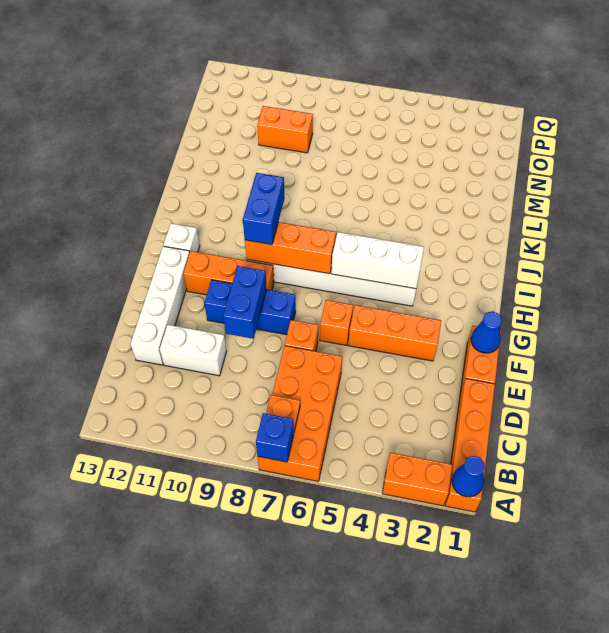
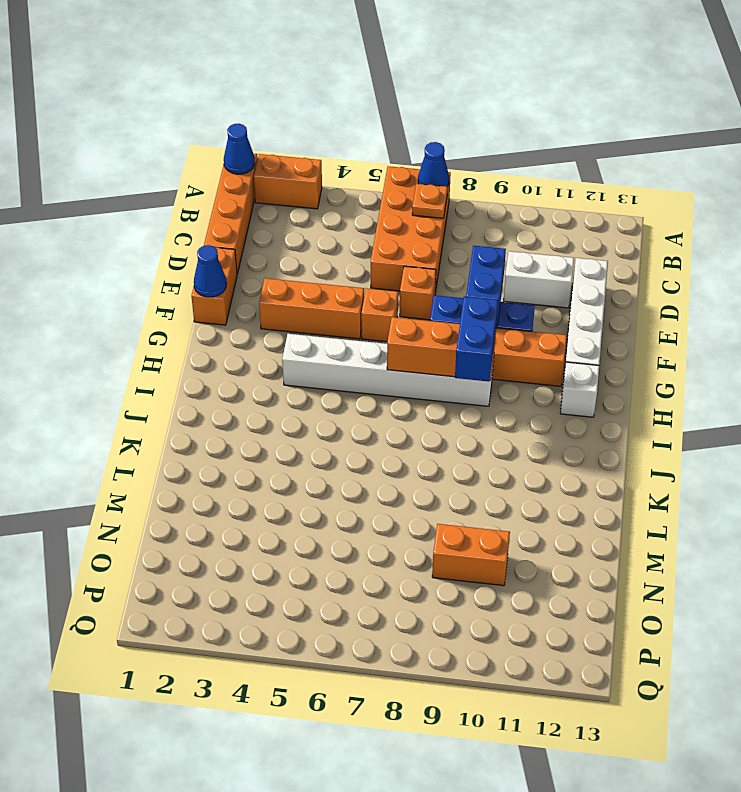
blue brick A7 level 2 -> blue cone A7 level 2
white brick H4:H6 level 2 -> none

